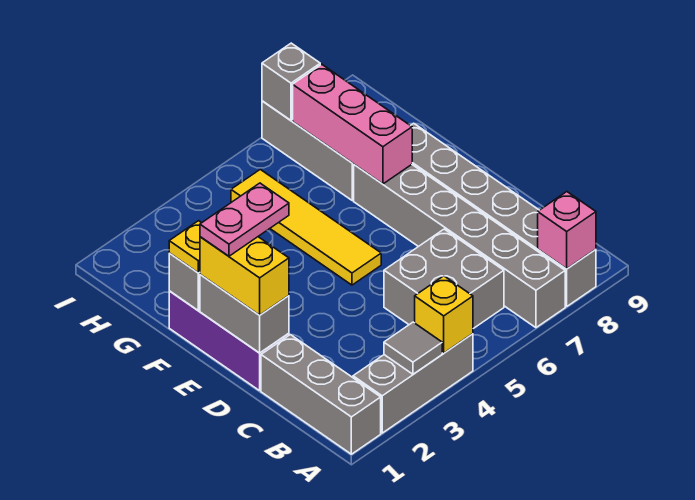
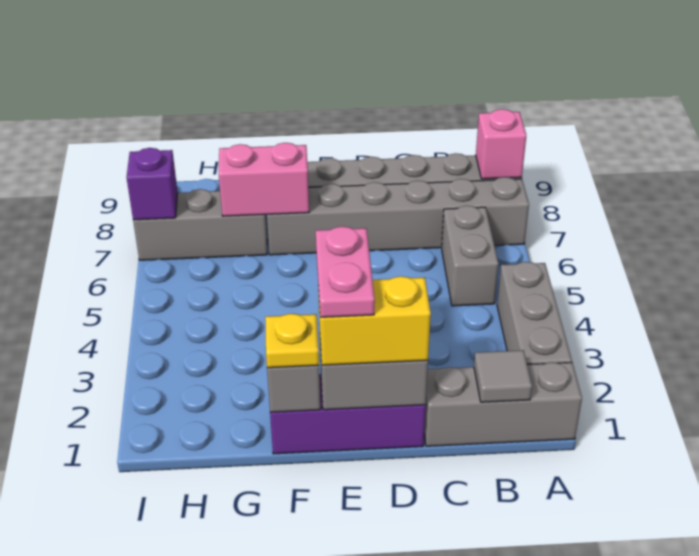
grey tile A3 level 2 -> grey tile B1 level 2
yellow brick A4 level 2 -> none
grey brick B5:C6 level 1 -> grey brick B5:B6 level 1
yellow tile E5:H5 level 1 -> none
pink brick F7:H7 level 2 -> pink brick F7:G7 level 2
grey brick I7 level 2 -> purple brick I7 level 2

